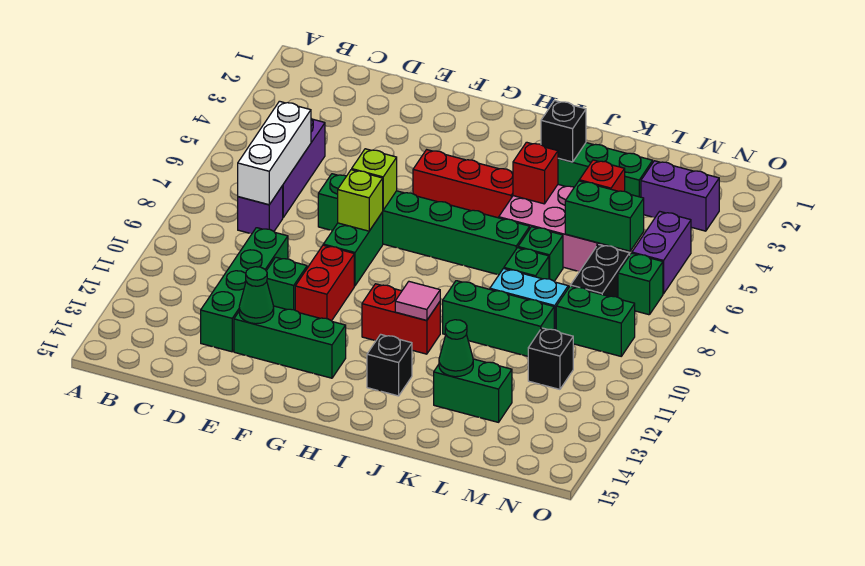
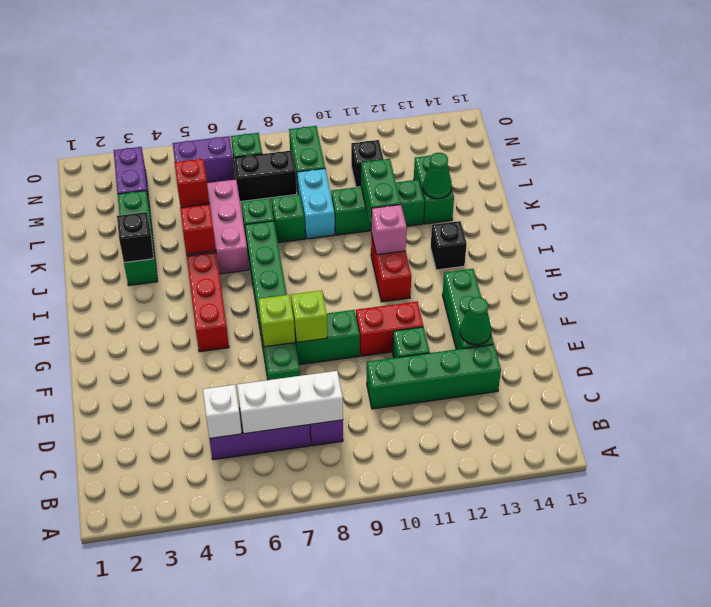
none -> white brick C5 level 2
pink tile I11 level 2 -> pink brick I11 level 2
green brick J10:L10 level 1 -> green brick K10:K12 level 1
green brick L6:M6 level 2 -> green brick J11:K11 level 2

